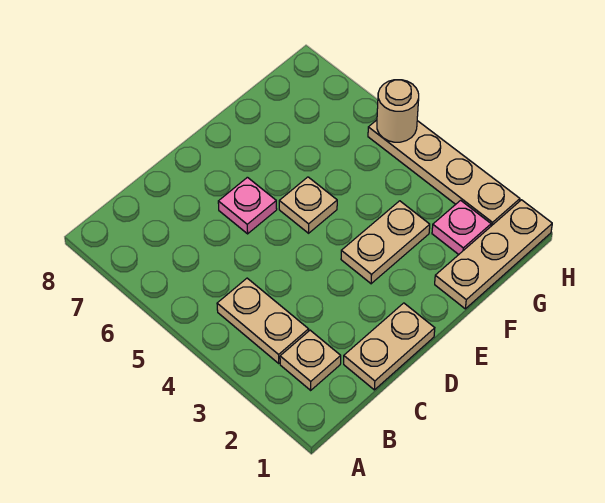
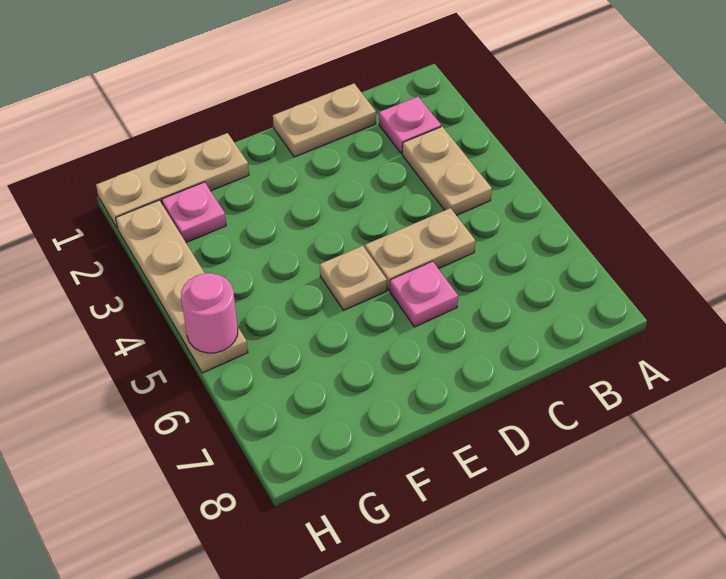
tan plate B2 level 1 -> pink plate B2 level 1
tan plate E3:F3 level 1 -> tan plate C5:D5 level 1
tan round brick H5 level 2 -> pink round brick H5 level 2

